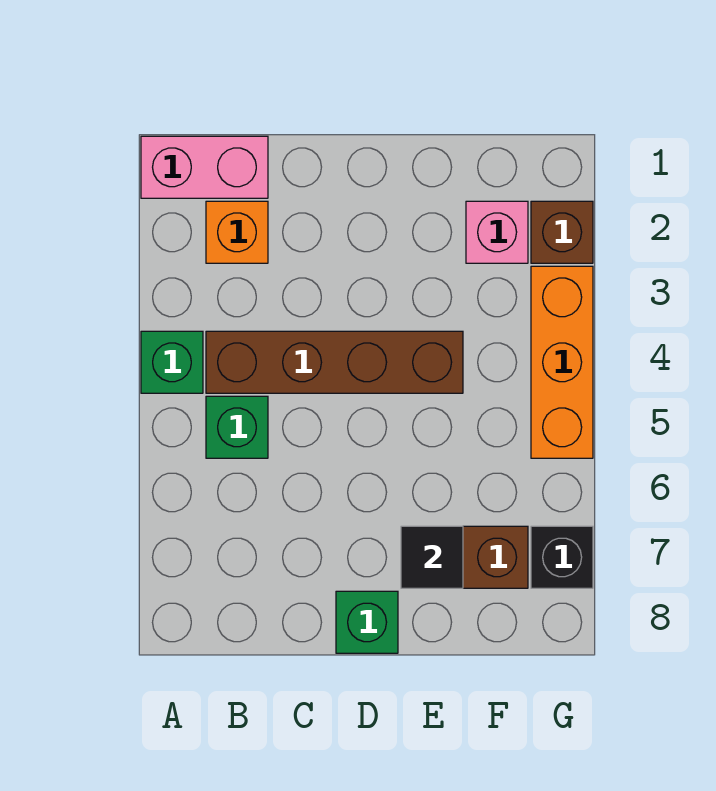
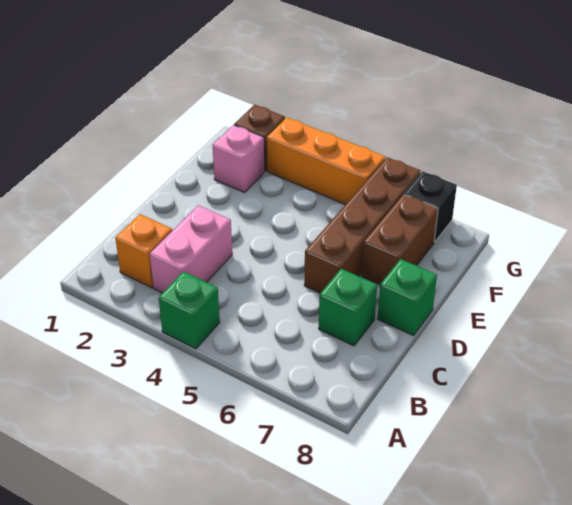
pink brick A1:B1 level 1 -> pink brick B3:C3 level 1
brown brick B4:E4 level 1 -> brown brick D6:G6 level 1
green brick B5 level 1 -> green brick C7 level 1
black tile E7 level 2 -> none

